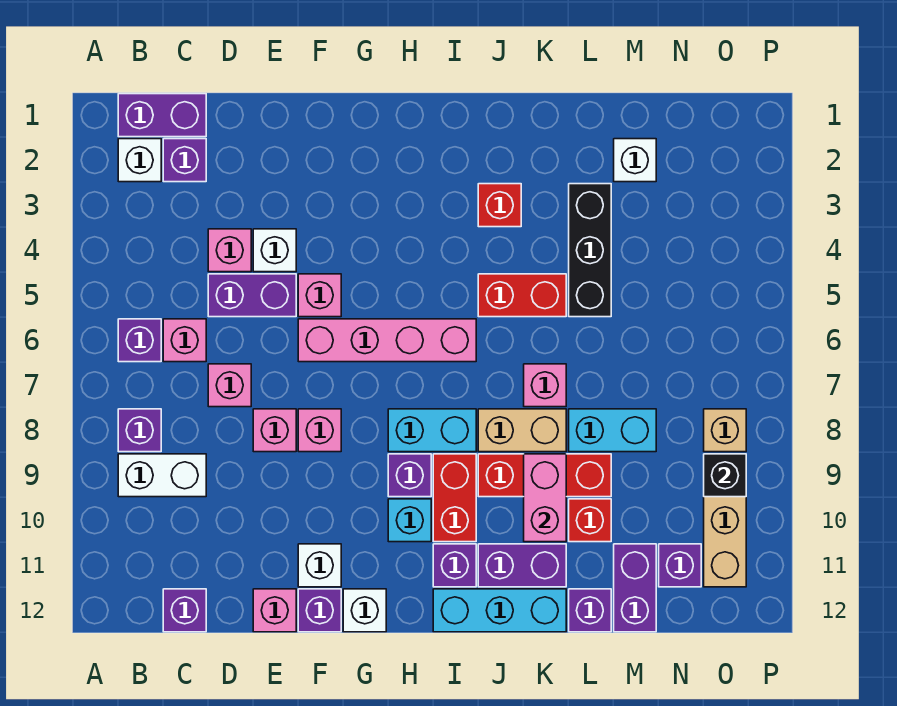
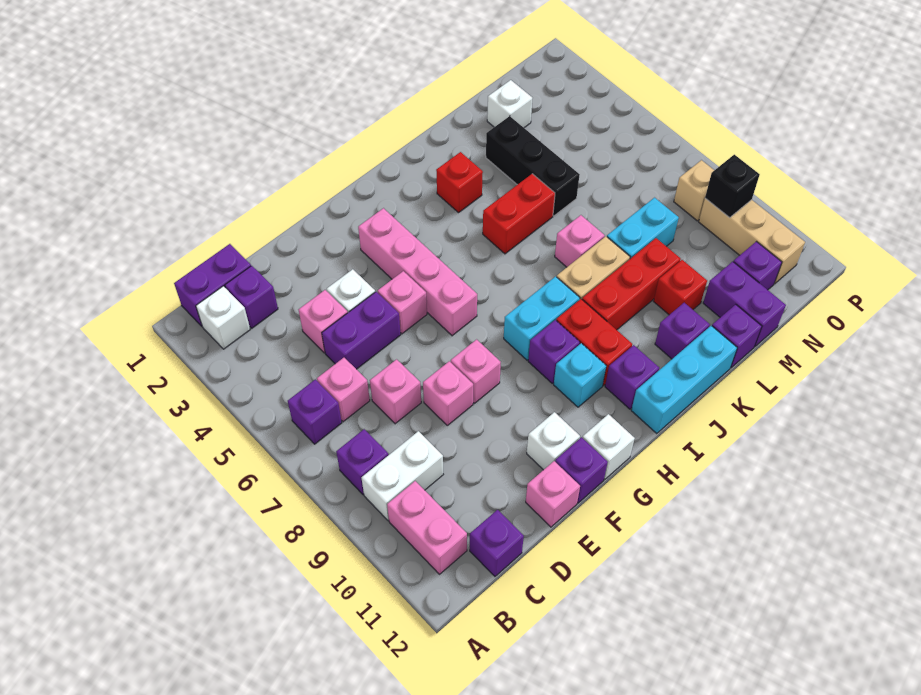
pink brick F6:I6 level 1 -> pink brick G3:G6 level 1
purple brick J11:K11 level 1 -> purple brick K11 level 1
pink brick K9:K10 level 2 -> pink brick B10:B11 level 1

